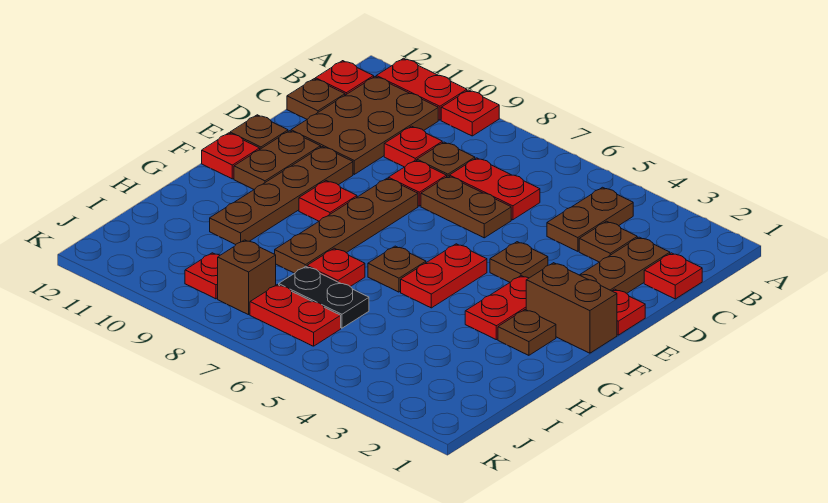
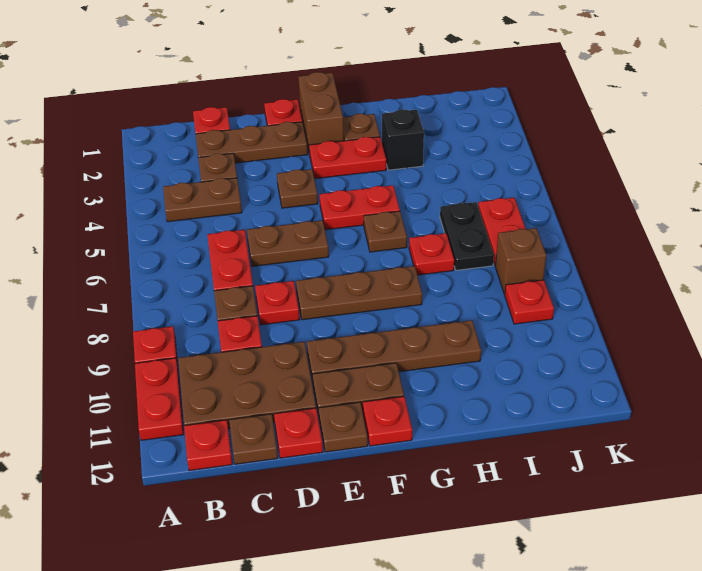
brown plate D6:D7 level 1 -> brown plate D6:E6 level 1
brown plate E8:H8 level 1 -> brown plate E8:G8 level 1
red plate F9 level 1 -> red plate D12 level 1
none -> black brick H3 level 1

